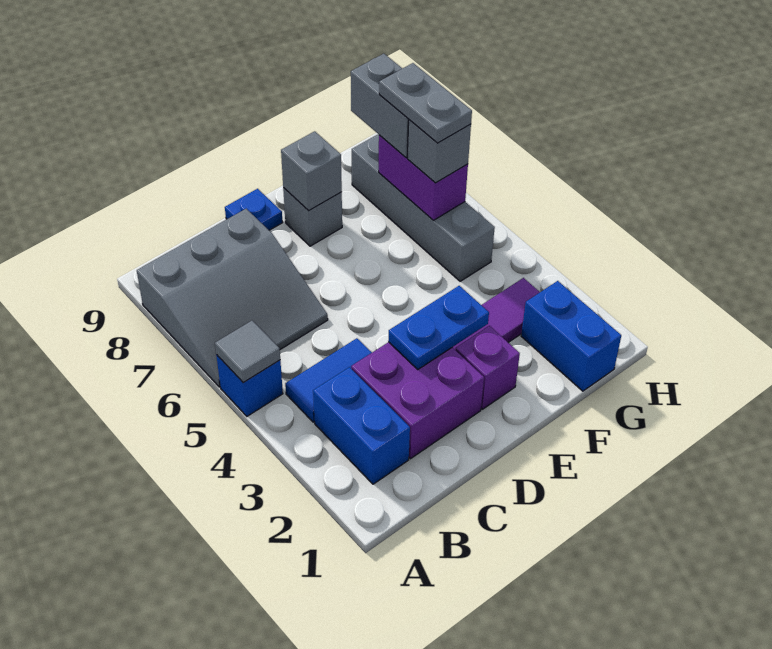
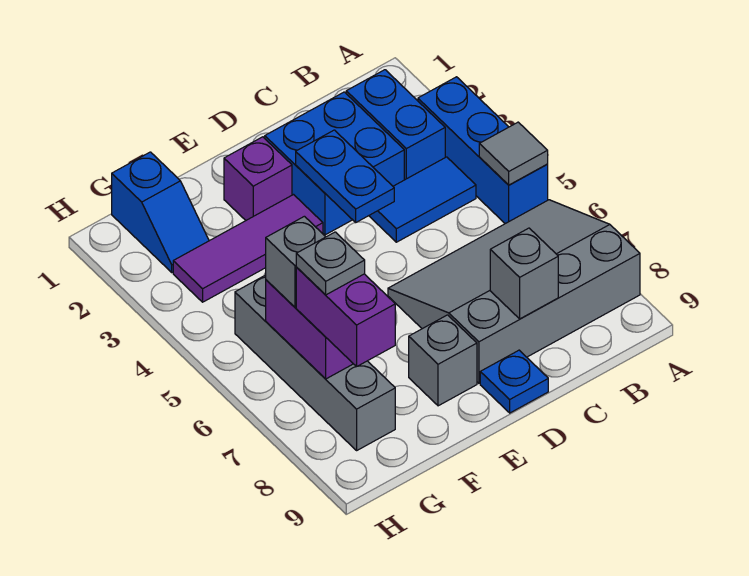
blue brick A5 level 1 -> blue brick A3:A5 level 1
grey slope A6:C8 level 1 top 8 -> grey slope A6:D8 level 1 top 8
purple brick C2:D3 level 1 -> blue brick C2:D3 level 1
blue plate D3:E3 level 2 -> blue plate D3:D4 level 2
grey brick E8 level 2 -> grey brick C8 level 2
blue brick G1:G2 level 1 -> blue slope G1:G2 level 1 top 1
grey plate G6:G7 level 4 -> grey plate G7 level 4
grey brick G7:G8 level 3 -> purple brick G7:G8 level 3

